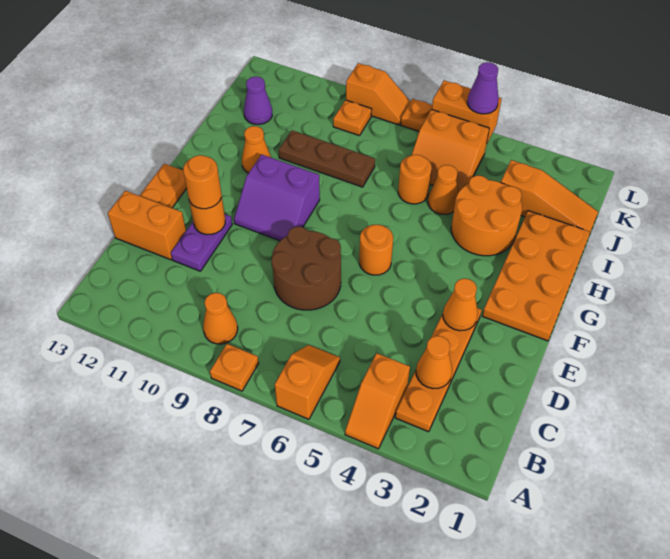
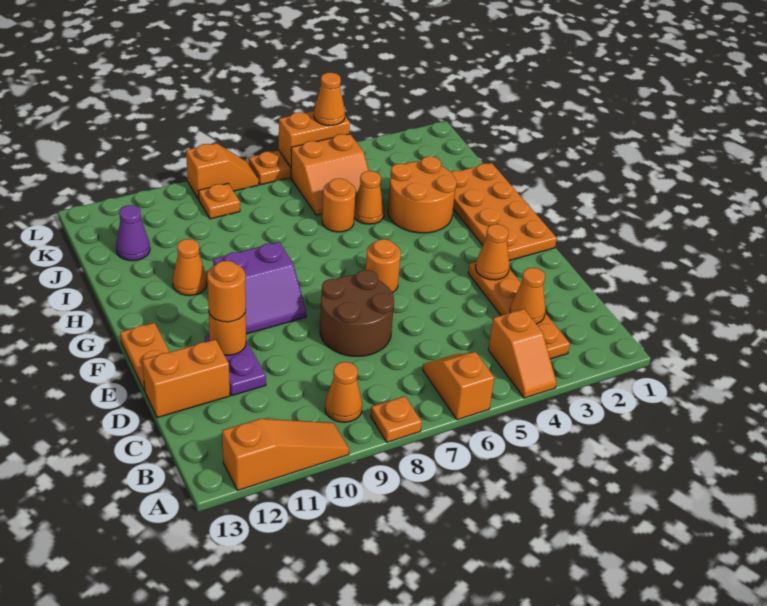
brown plate I8:I10 level 1 -> none
orange slope J1:J3 level 1 top 3 -> orange slope A10:A12 level 1 top 12
purple cone L5 level 3 -> orange cone L5 level 3

